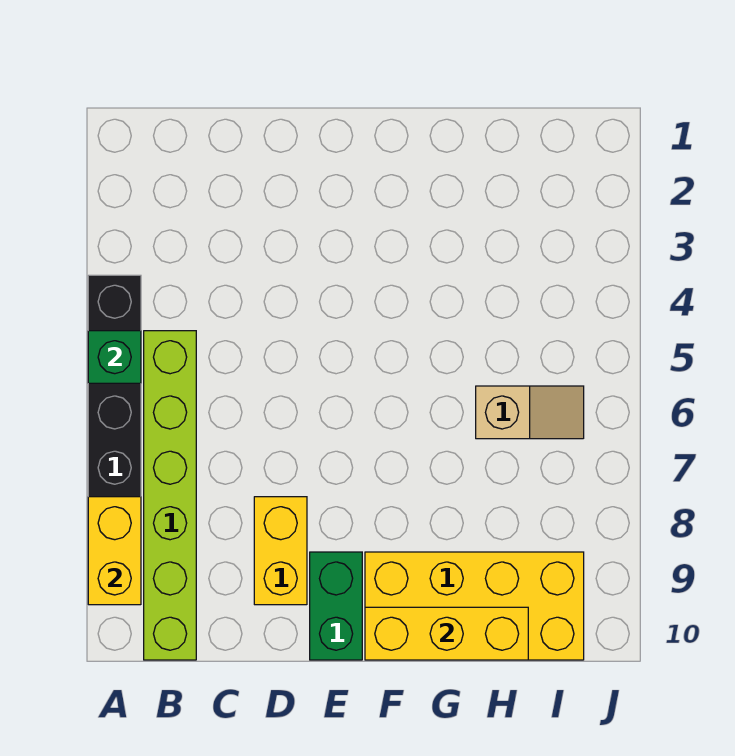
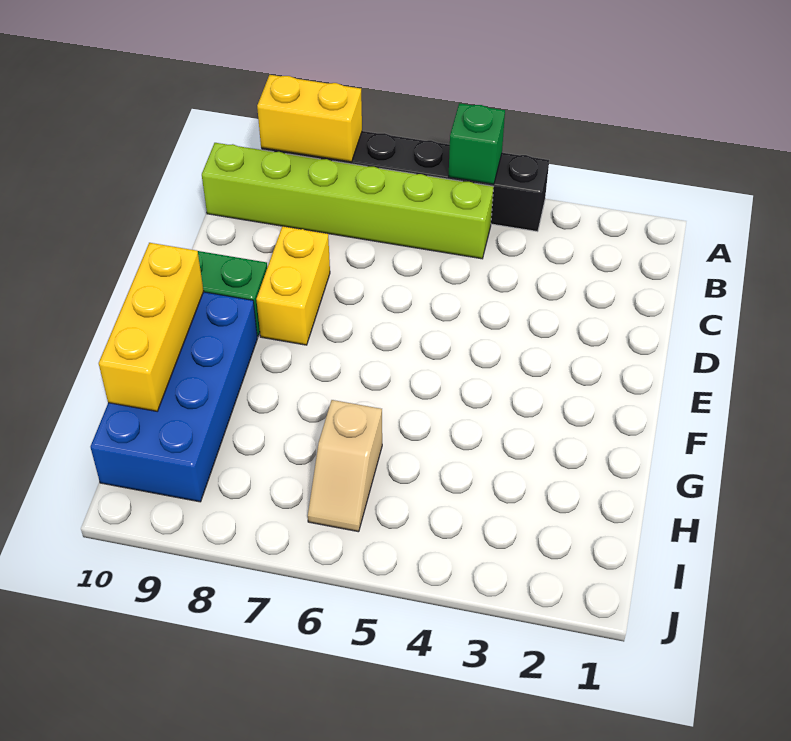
yellow brick D8:D9 level 1 -> yellow brick D8:E8 level 1
yellow brick F9:I10 level 1 -> blue brick F9:I10 level 1

